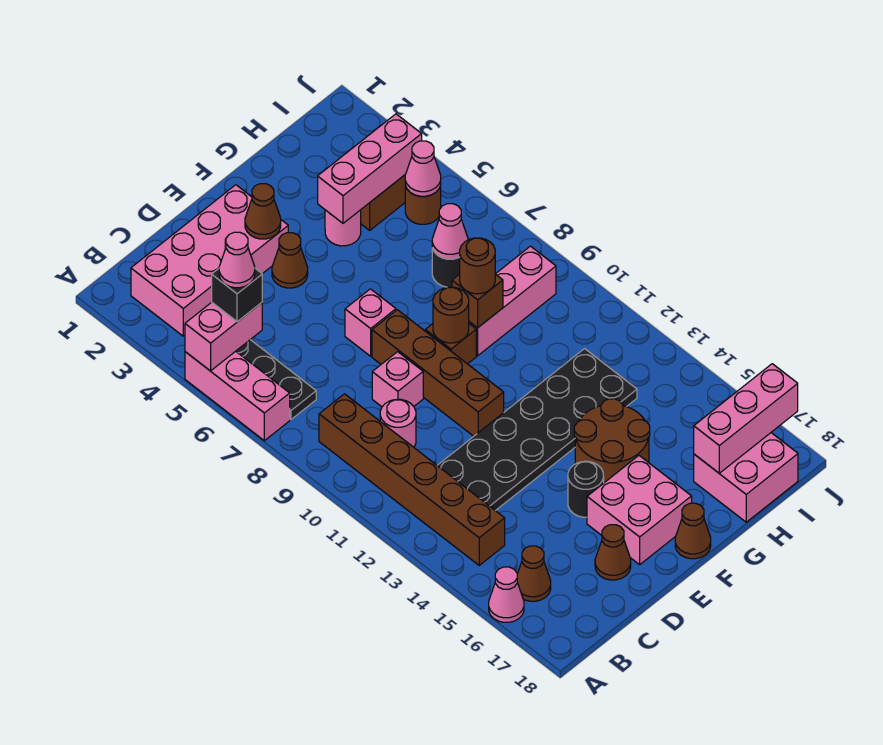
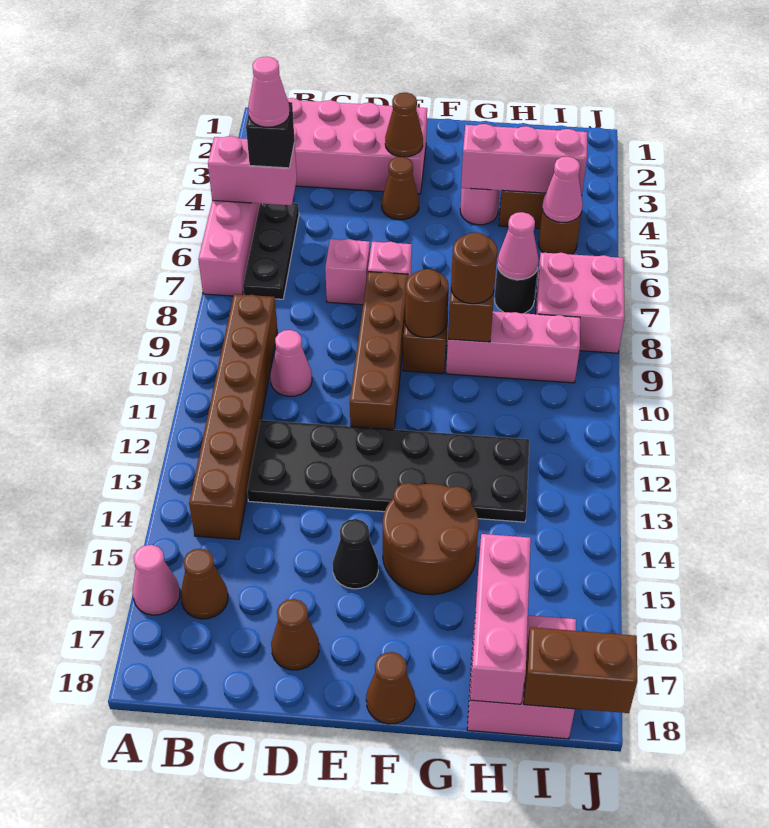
pink round brick C10 level 1 -> pink cone C10 level 1
pink brick D9 level 1 -> pink brick D7 level 1
black round brick E15 level 1 -> black cone E15 level 1
pink brick E16:F17 level 1 -> pink brick I7:J8 level 1
pink brick H17:J17 level 2 -> pink brick H16:H18 level 2
none -> brown brick I18:J18 level 2

